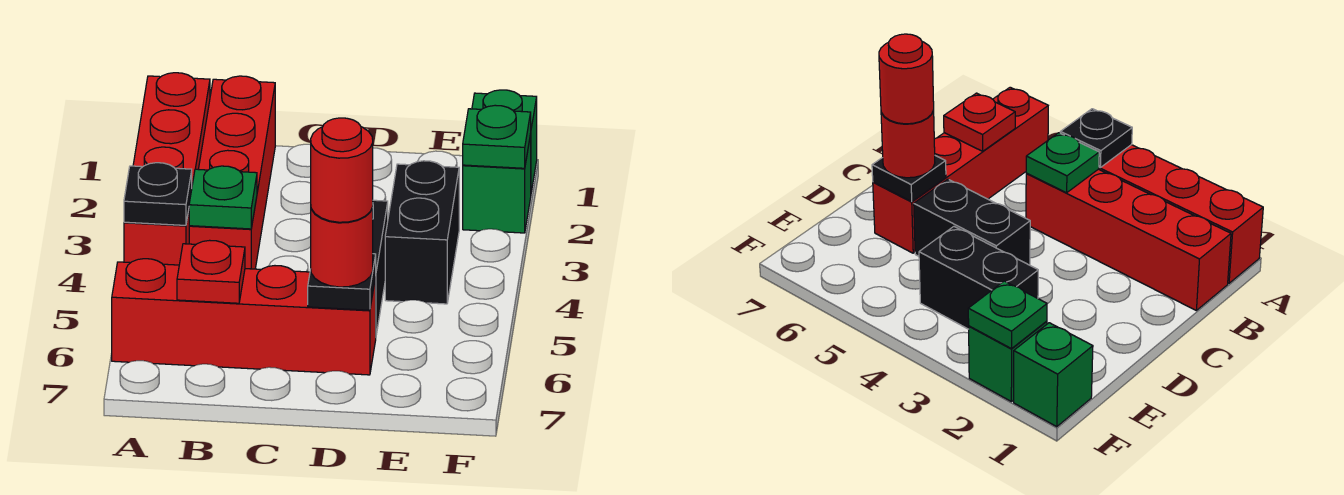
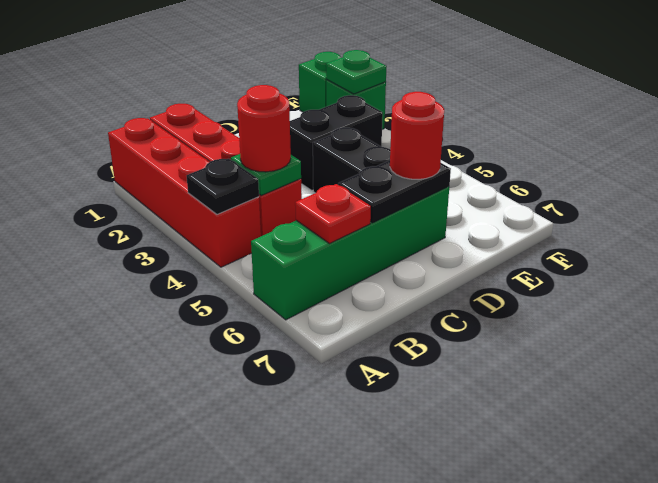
red brick A6:D6 level 1 -> green brick A6:D6 level 1
black plate D6 level 2 -> black plate C6:D6 level 2
red round brick D6 level 4 -> red round brick B4 level 3
black brick E3:E4 level 1 -> black brick D3:E3 level 1

